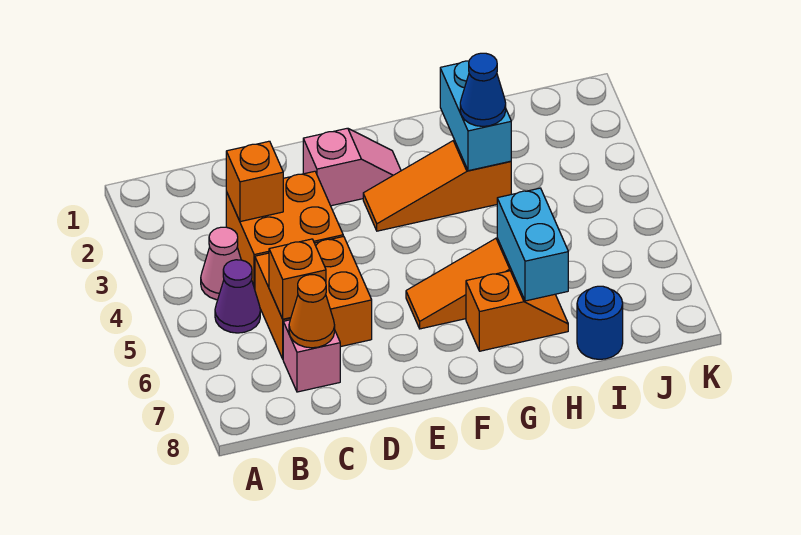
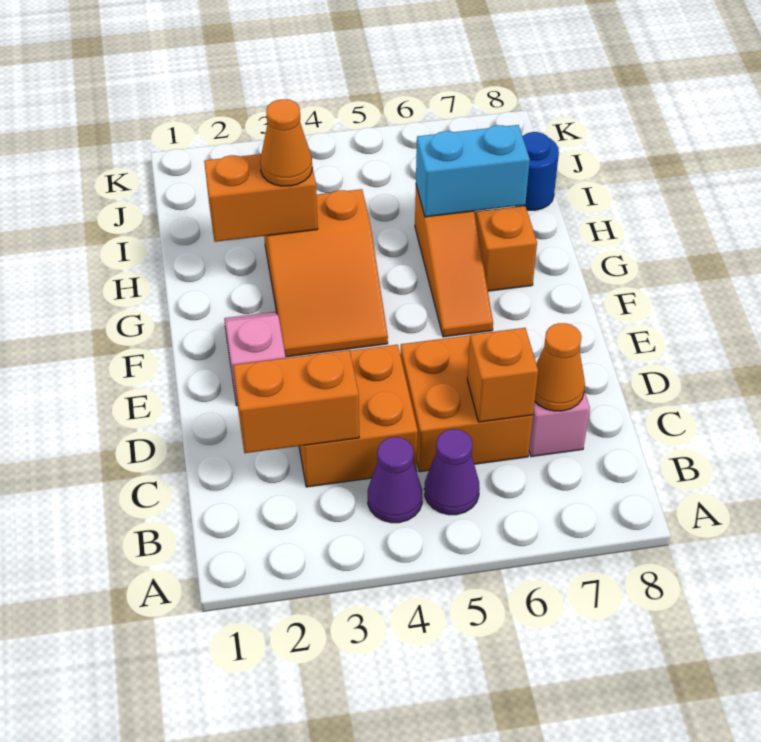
pink cone B4 level 1 -> purple cone B4 level 1
orange brick C3 level 2 -> orange brick C2:C3 level 2
orange slope F3:H3 level 1 top H -> orange slope F3:H4 level 1 top H
cyan brick H2:H3 level 2 -> orange brick H2:H3 level 2
blue cone H3 level 3 -> orange cone H3 level 3

